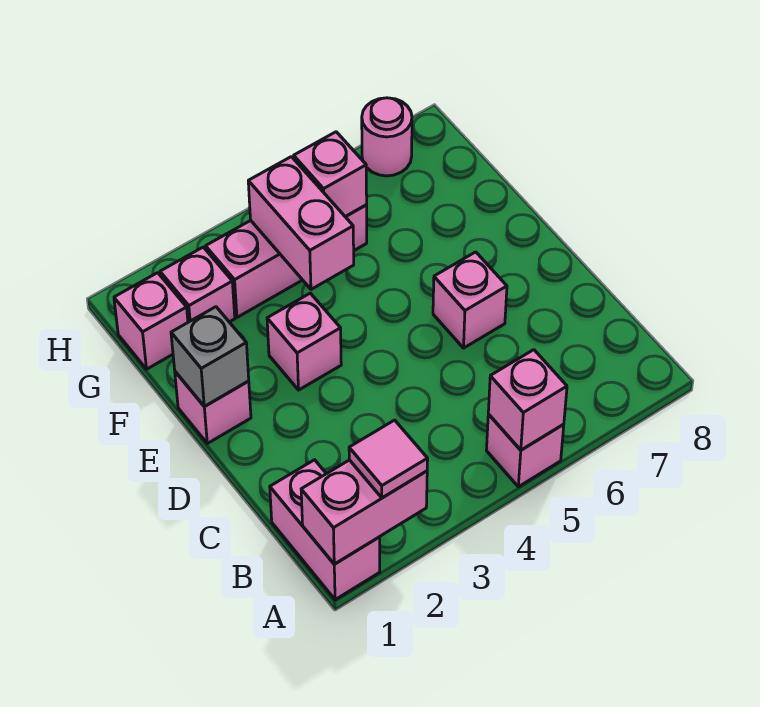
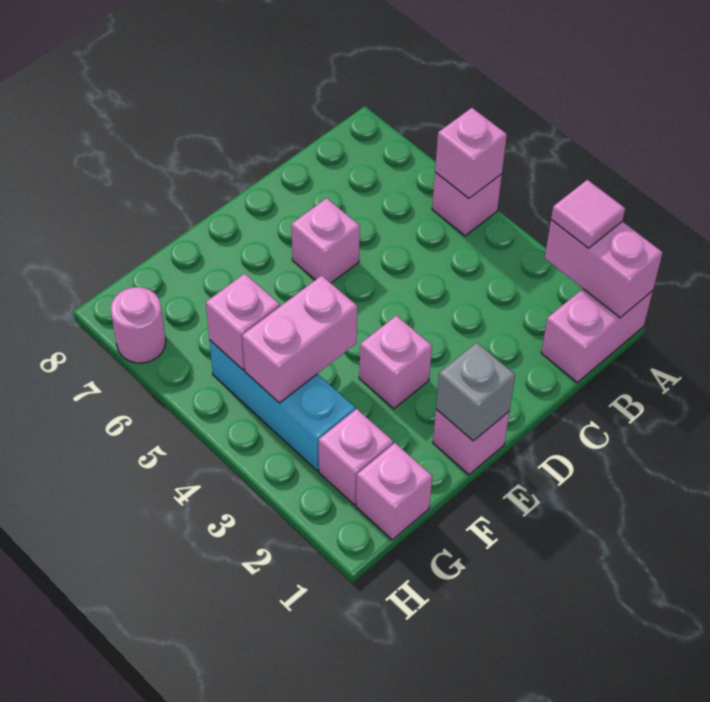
pink brick G3:G5 level 1 -> cyan brick G3:G5 level 1

